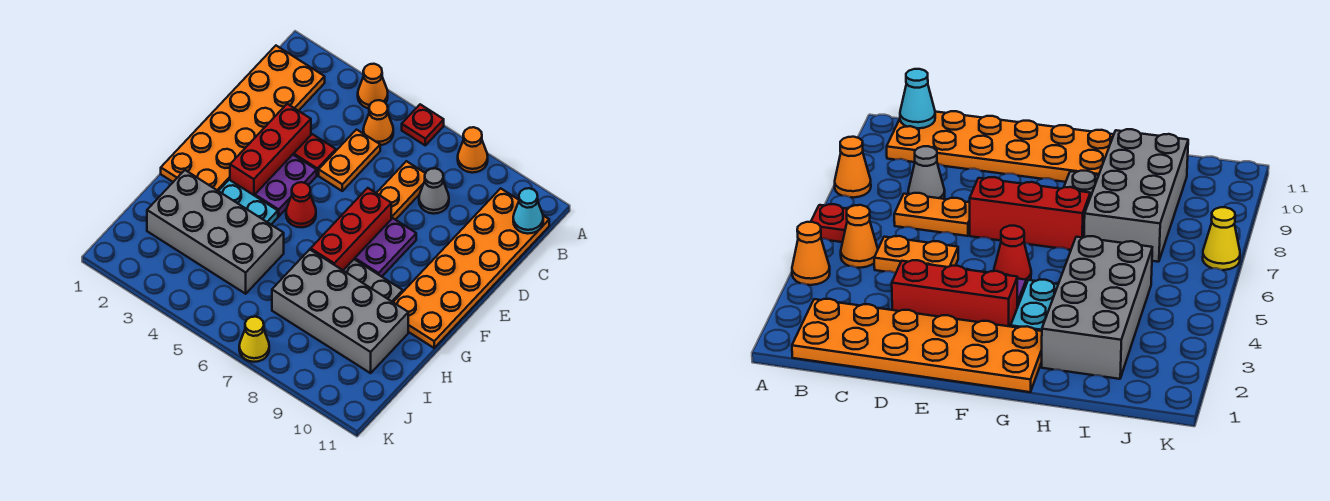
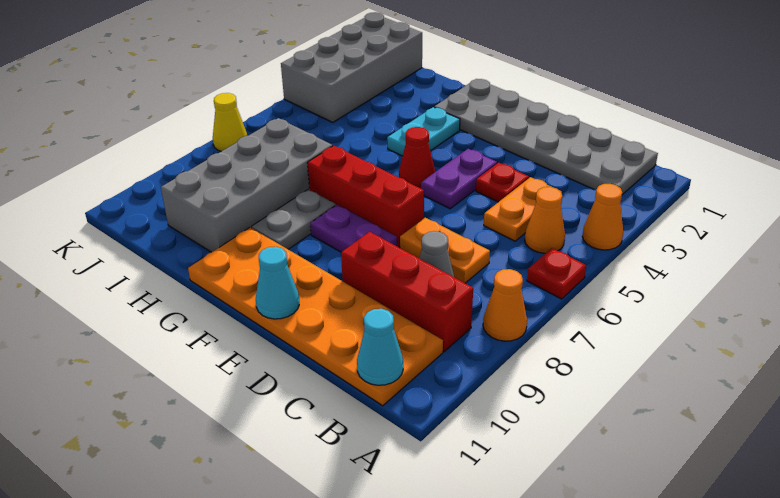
orange plate B1:G2 level 1 -> grey plate B1:G2 level 1
orange plate C5:D5 level 1 -> orange plate C4:C5 level 1
red brick D3:F3 level 1 -> red brick B9:D9 level 1
purple plate E4:F4 level 1 -> purple plate E4:E5 level 1
none -> cyan cone E11 level 2
grey brick H2:I5 level 1 -> grey brick J1:K4 level 1

